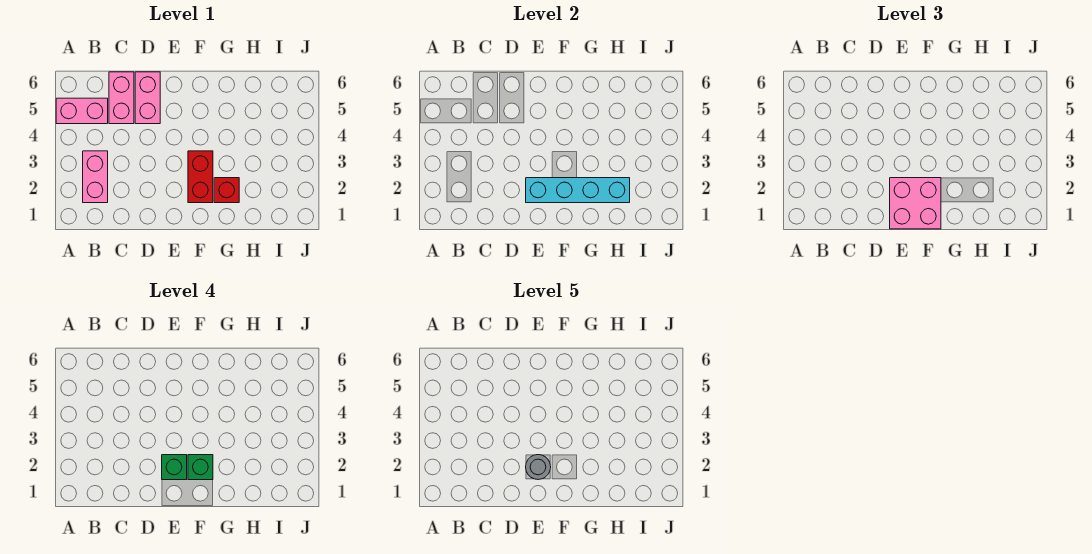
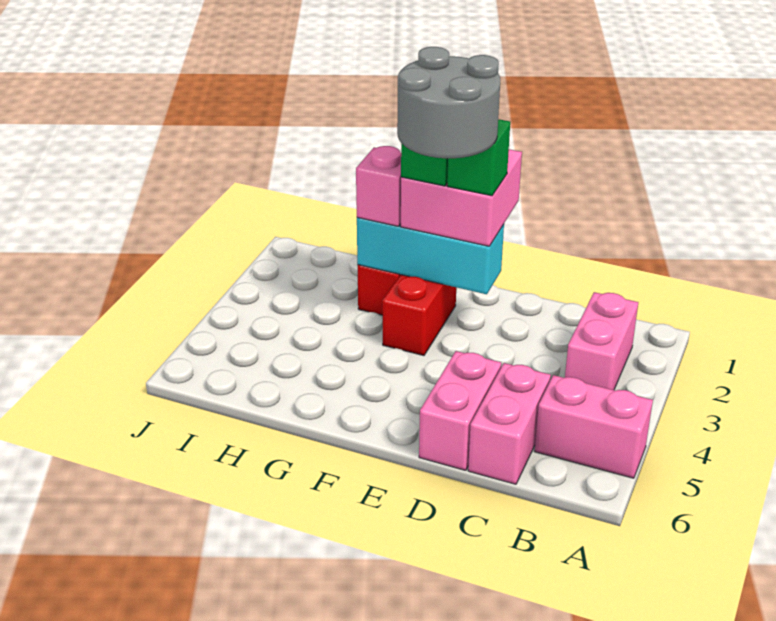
cyan brick E2:H2 level 2 -> cyan brick E2:G2 level 2
grey round brick E2 level 5 -> grey round brick E2:F3 level 5
none -> pink brick G2 level 3

